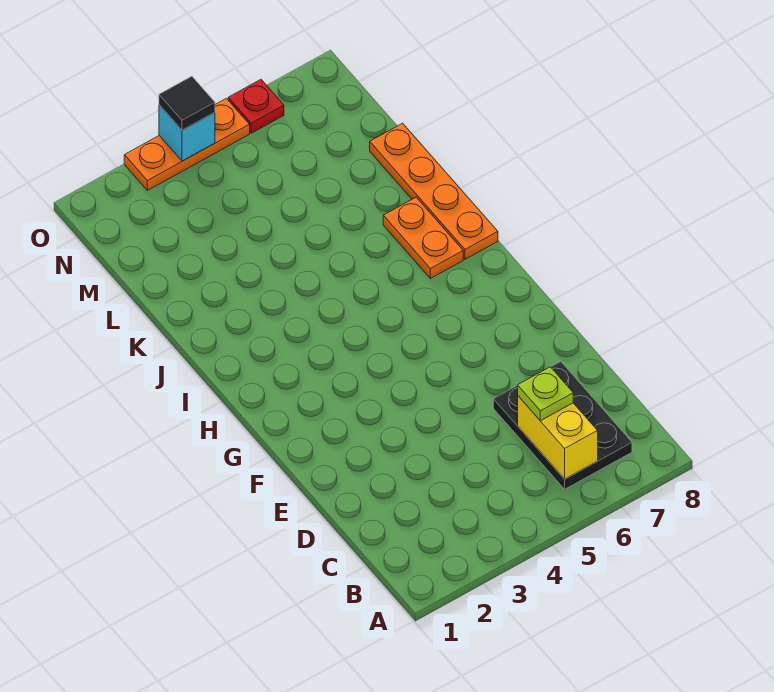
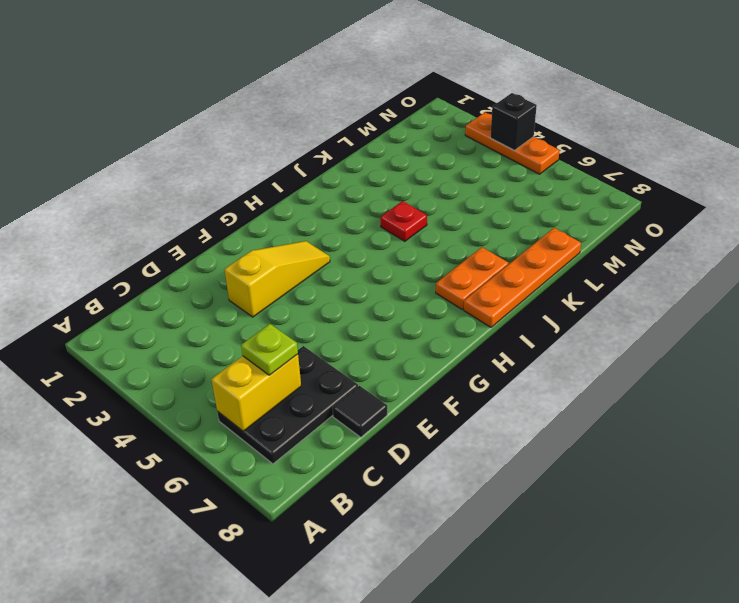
none -> yellow slope E3:G3 level 1 top E
cyan brick O4 level 2 -> black brick O4 level 2
black tile O4 level 3 -> black tile D8 level 1
red plate O6 level 1 -> red plate J4 level 1

